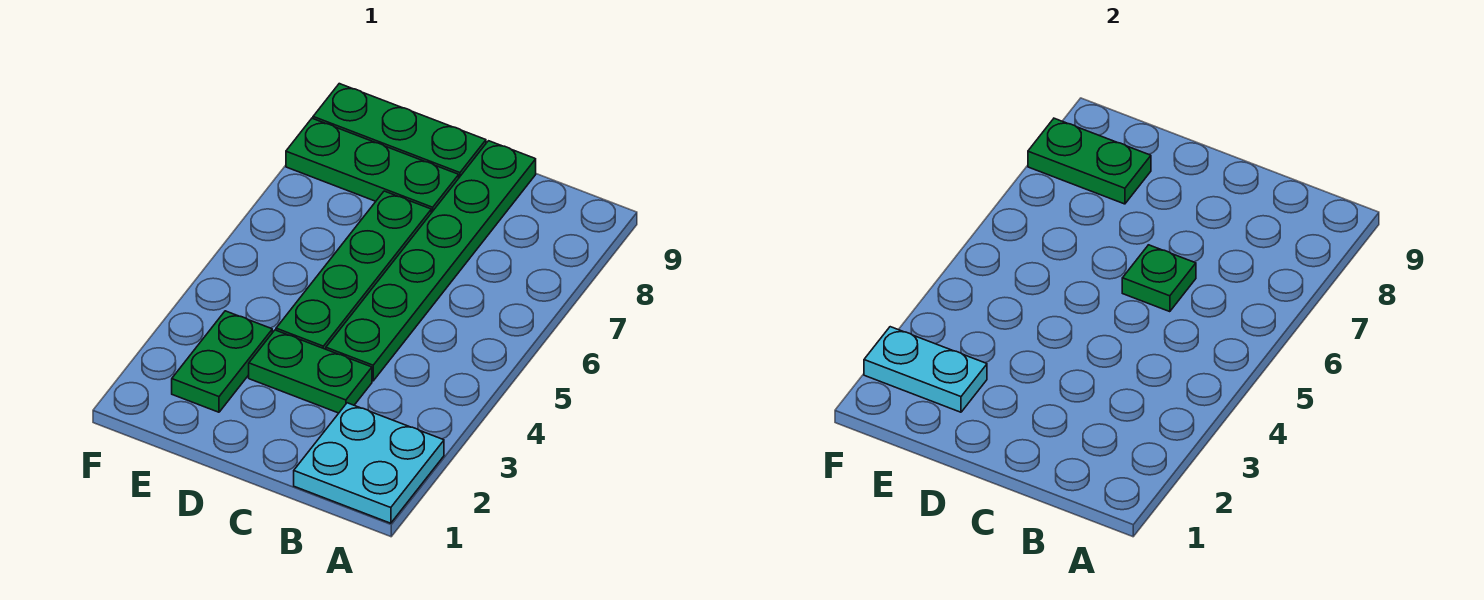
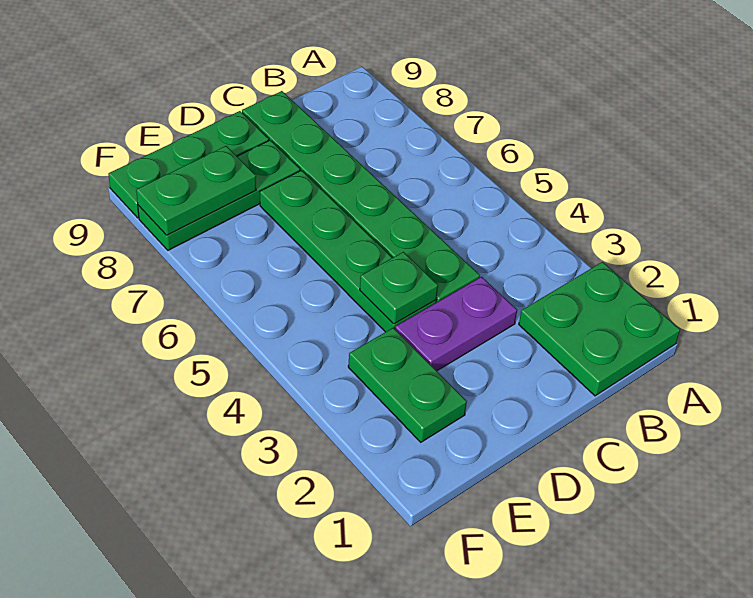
cyan plate A1:B2 level 1 -> green plate A1:B2 level 1
green plate C3:D3 level 1 -> purple plate C3:D3 level 1
green plate C6 level 2 -> green plate D4 level 2
cyan plate E2:F2 level 2 -> none

